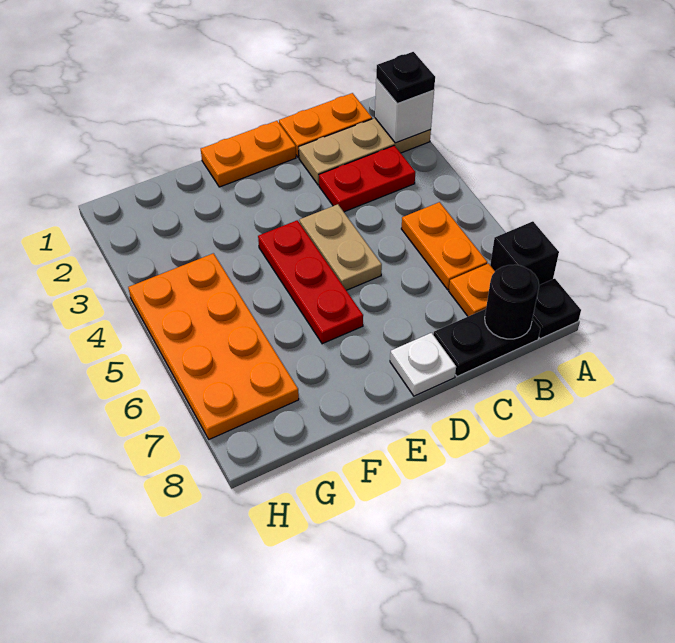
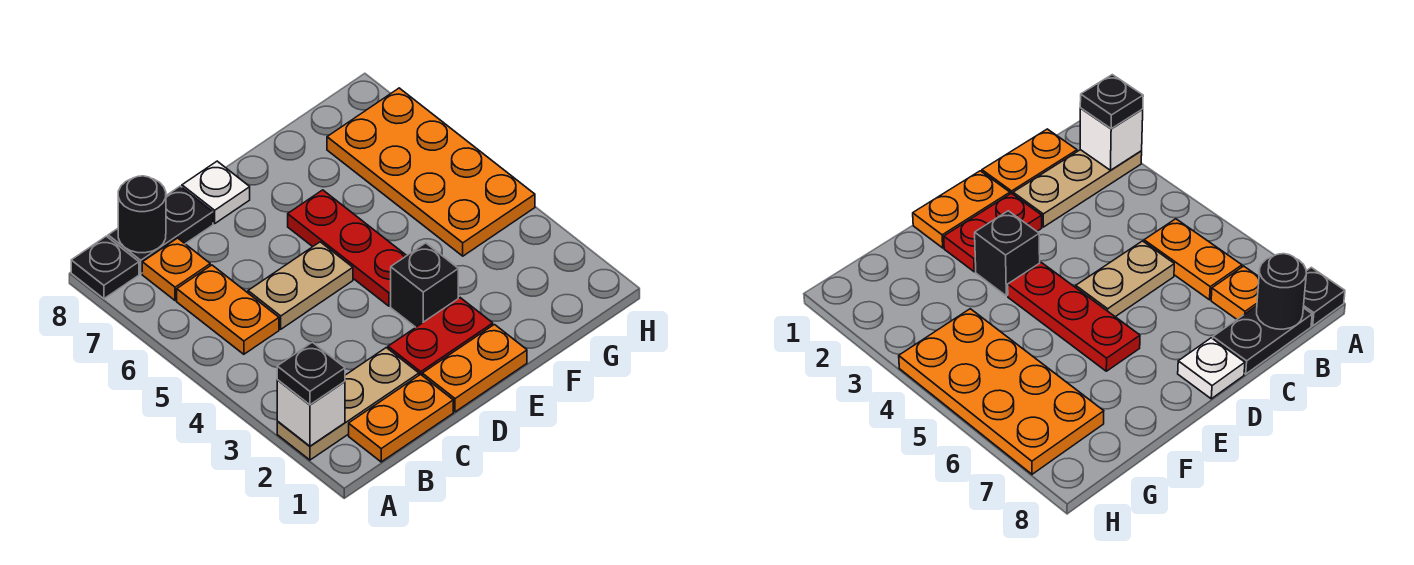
black brick A7 level 1 -> black brick E3 level 1
red plate B3:C3 level 1 -> red plate D2:E2 level 1
tan plate D4:D5 level 1 -> tan plate C5:D5 level 1

